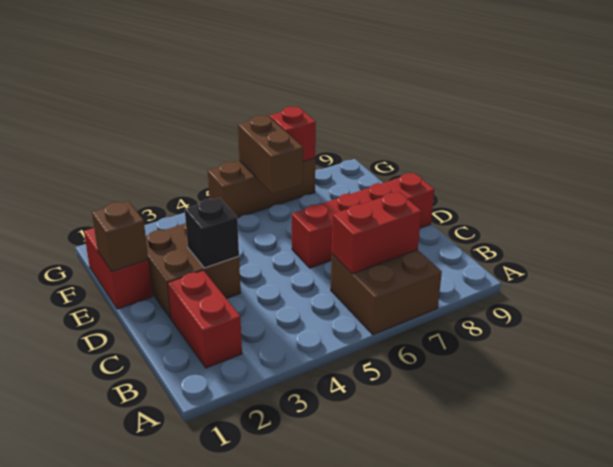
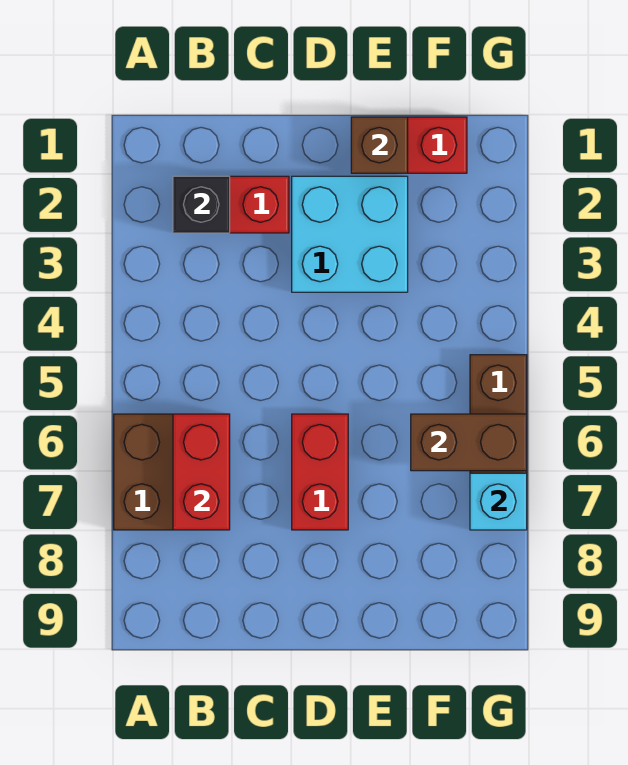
brown brick D2:E3 level 1 -> cyan brick D2:E3 level 1
black brick D3 level 2 -> black brick B2 level 2
red brick D6:D9 level 1 -> red brick D6:D7 level 1
red brick G7 level 2 -> cyan brick G7 level 2

